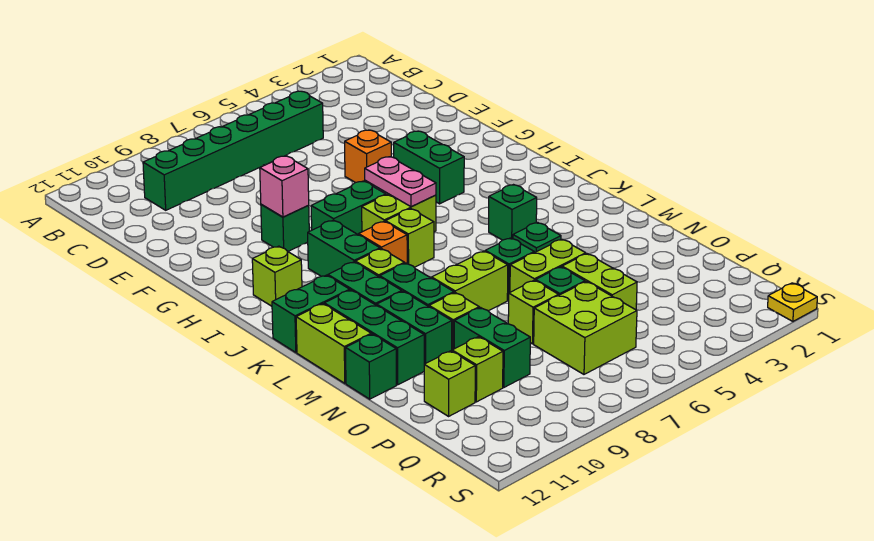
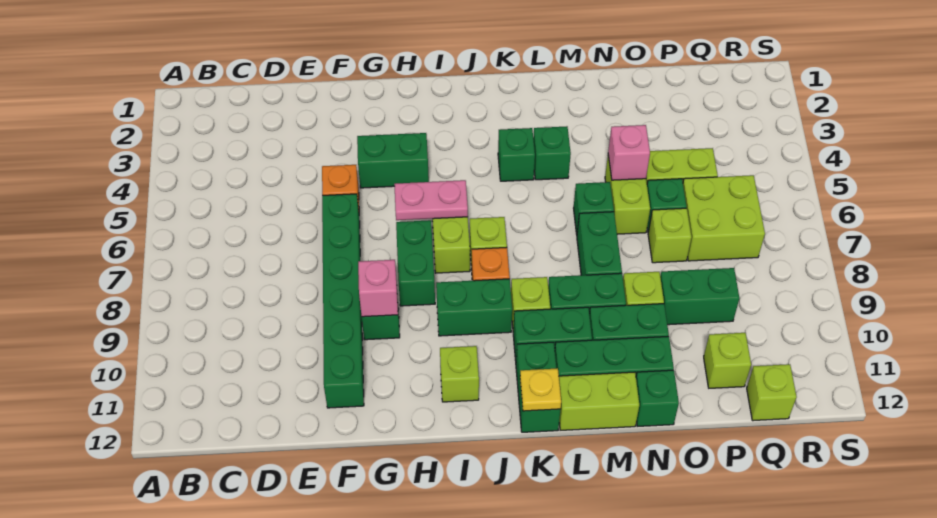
green brick C5:C10 level 1 -> green brick F6:F11 level 1
green plate L4 level 1 -> green brick L4 level 1
lime brick M7:M8 level 1 -> green brick M7:M8 level 1
none -> pink brick N5 level 2
lime brick P10 level 1 -> lime brick Q12 level 1
yellow plate S1 level 1 -> yellow plate K12 level 2

